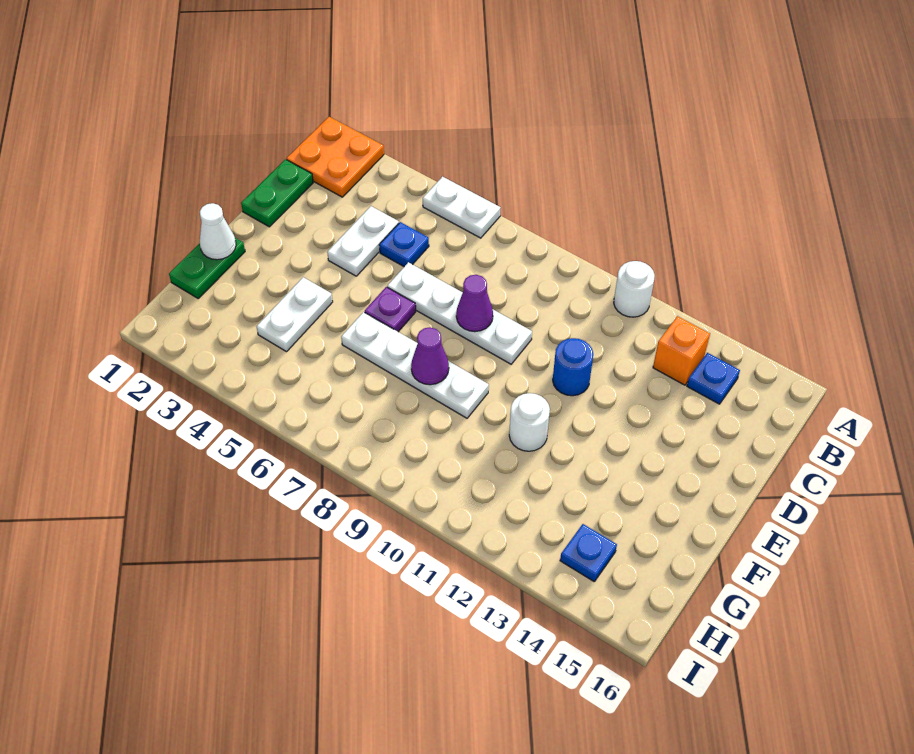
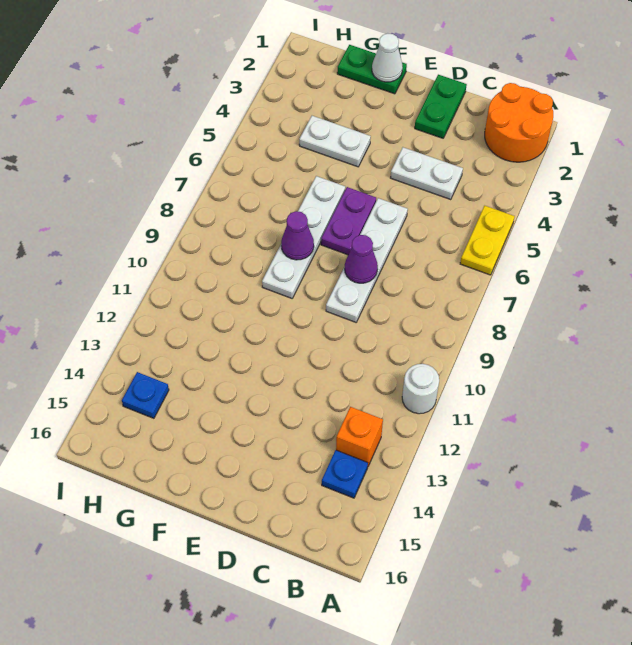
orange plate A1:B2 level 1 -> orange round brick A1:B2 level 1
white plate A5:A6 level 1 -> yellow plate A5:A6 level 1
green plate C1:D1 level 1 -> green plate D1:D2 level 1
blue plate C5 level 1 -> none
blue round brick D11 level 1 -> none
purple plate E6 level 1 -> purple plate E6:E7 level 1
white round brick F11 level 1 -> none

